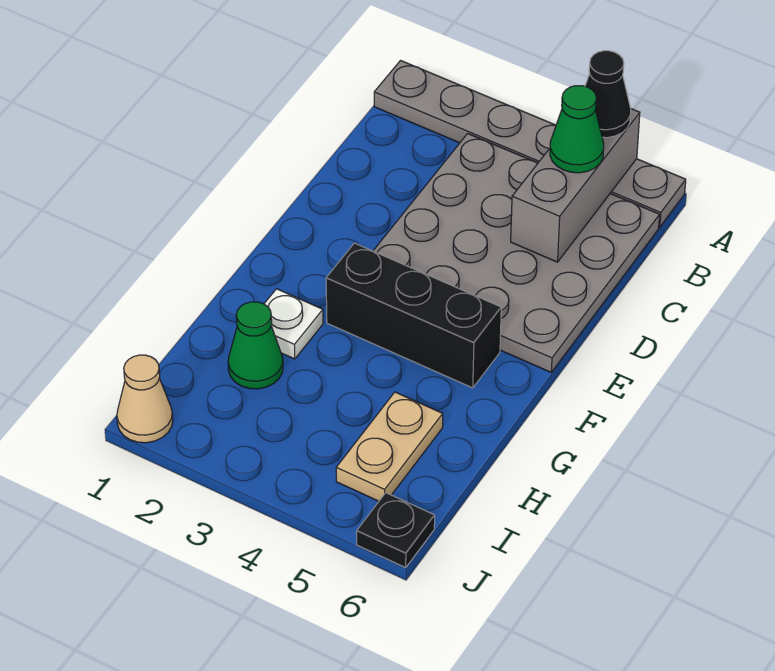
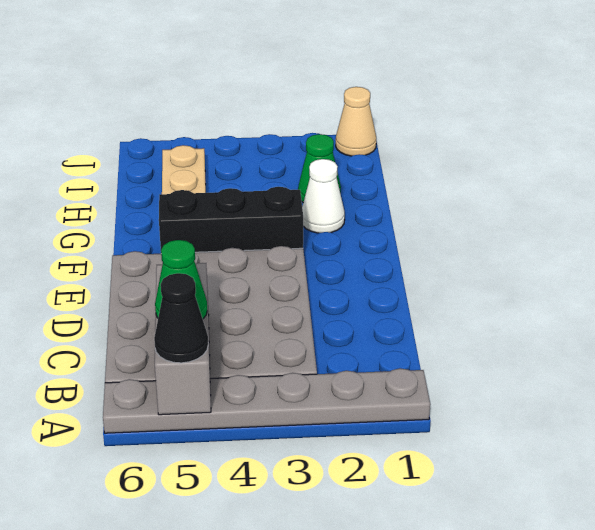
white plate G2 level 1 -> white cone G2 level 1
black plate J6 level 1 -> none

